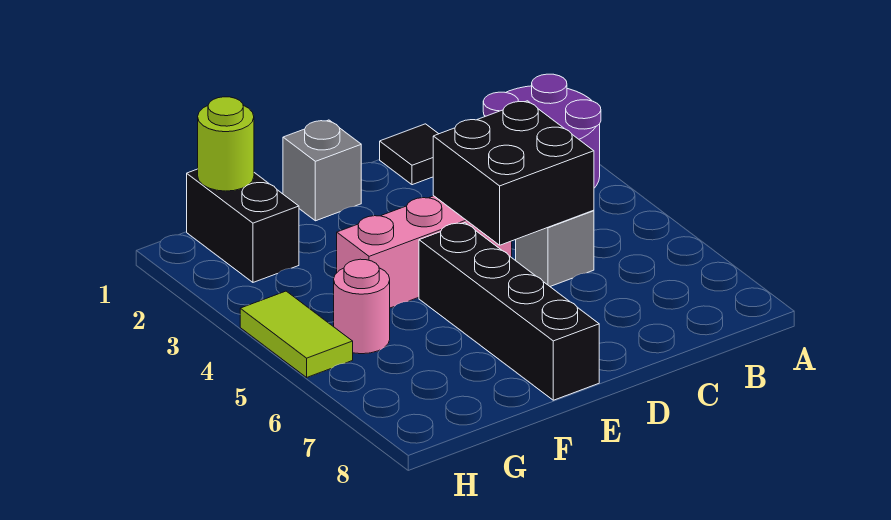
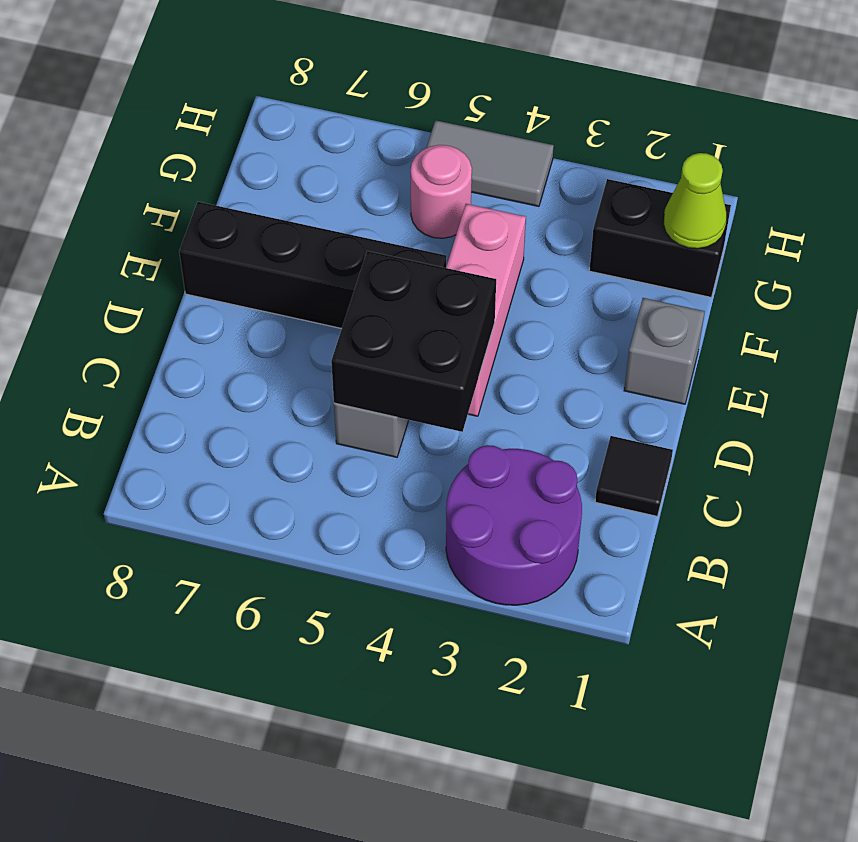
lime round brick G1 level 2 -> lime cone G1 level 2
lime tile H4:H5 level 1 -> grey tile H4:H5 level 1

